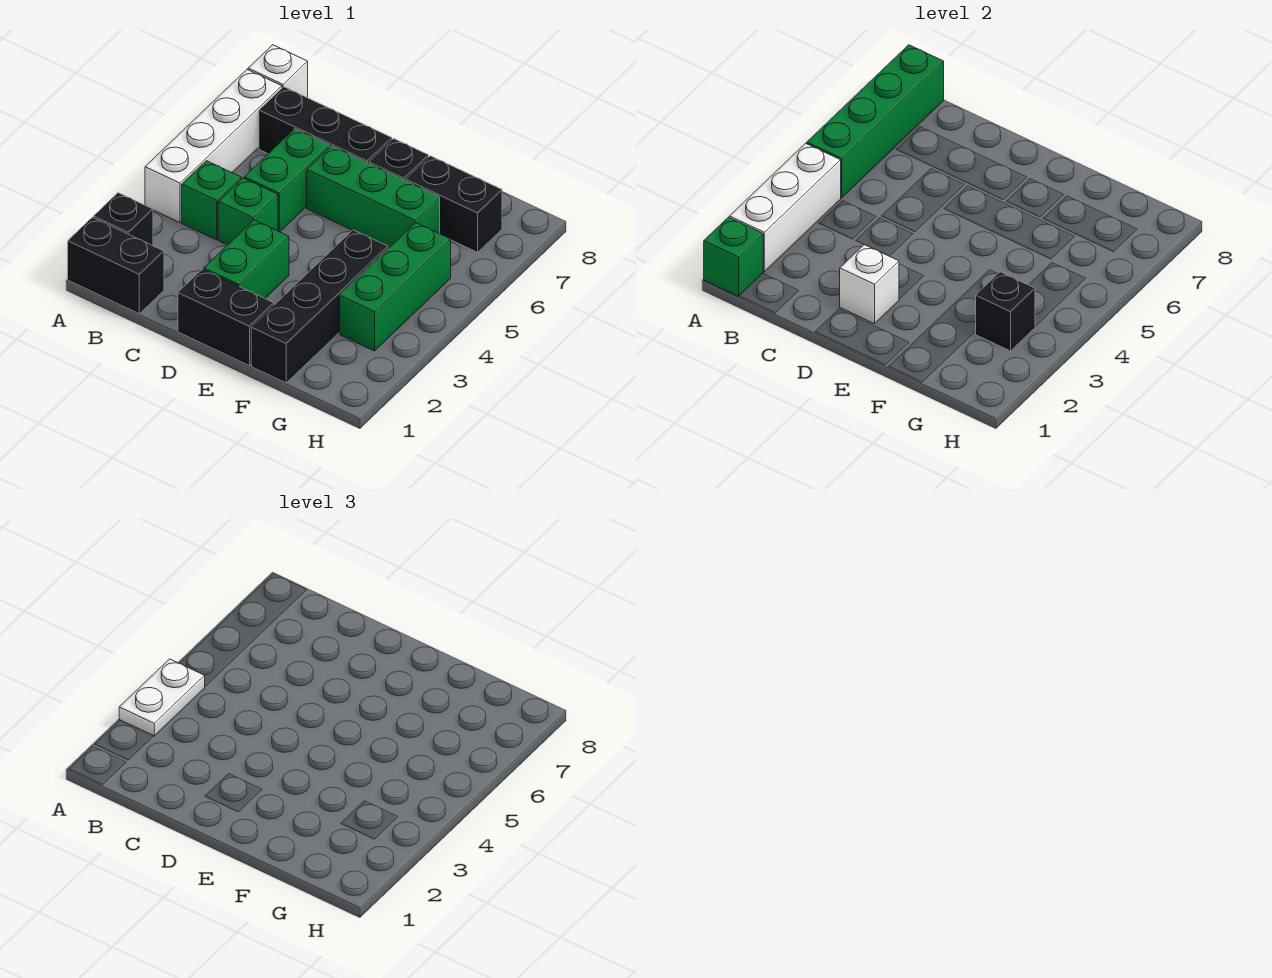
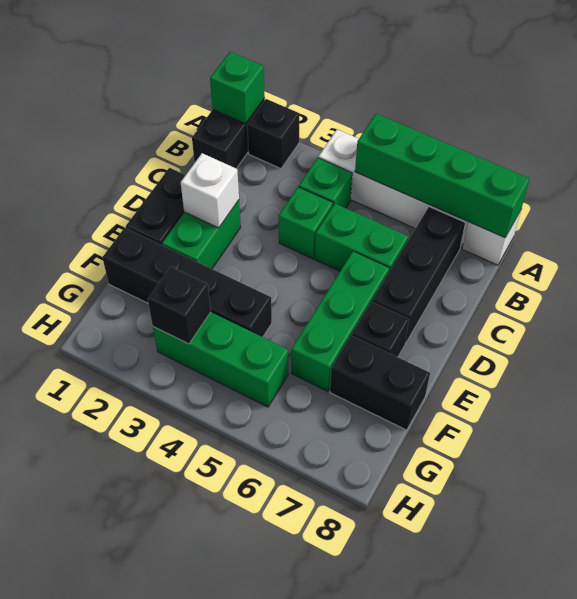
white brick A2:A4 level 2 -> none
white plate A3:A4 level 3 -> none
green brick D2:D3 level 1 -> green brick D2:E2 level 1
black brick F7:G7 level 1 -> black brick F7:F8 level 1

